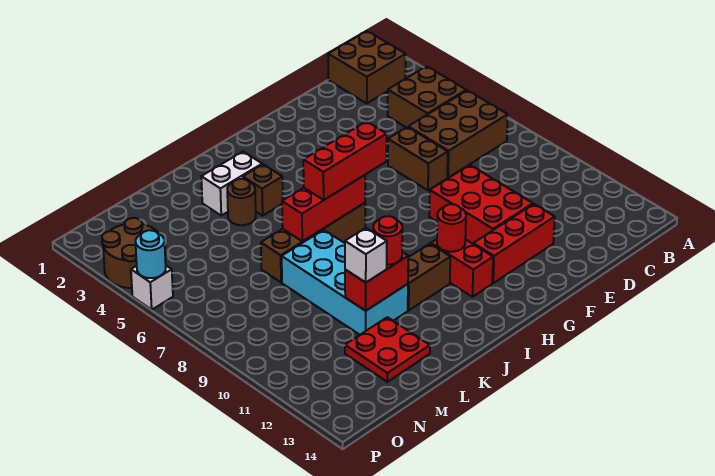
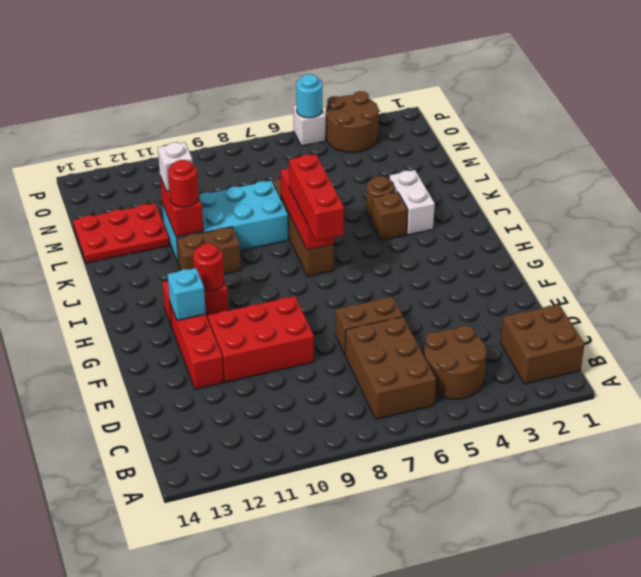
brown brick B4:C5 level 1 -> brown round brick B4:C5 level 1
none -> cyan brick G12 level 2
brown brick I11:J11 level 1 -> brown brick J10:J11 level 1
red plate L12:M13 level 1 -> red plate L12:M14 level 1

